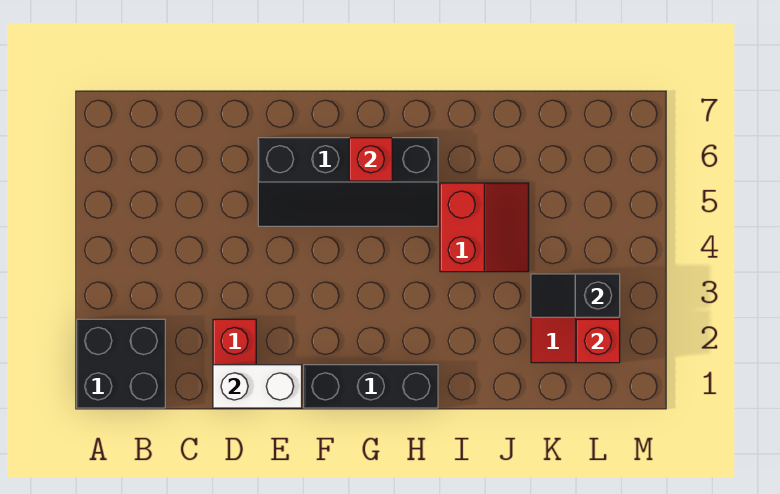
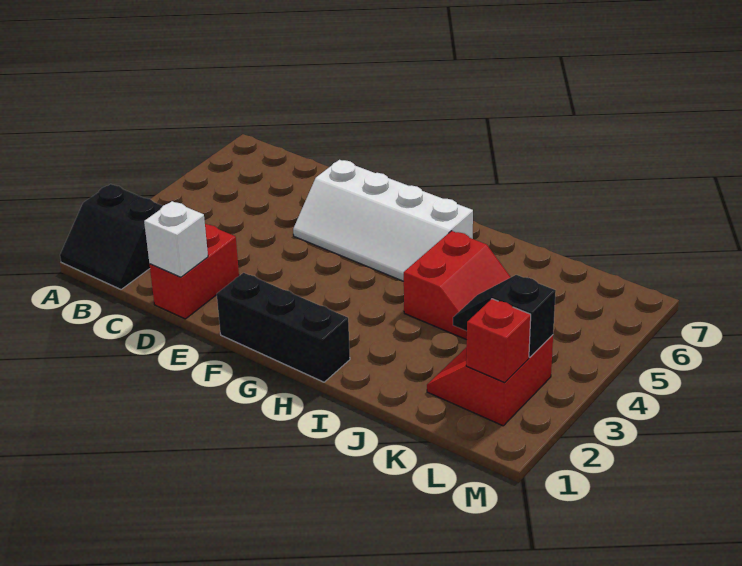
black brick A1:B2 level 1 -> black slope A1:B2 level 1 top 2
white brick D1:E1 level 2 -> white brick D1 level 2
black slope E5:H6 level 1 top 6 -> white slope E5:H6 level 1 top 6
red brick G6 level 2 -> none

